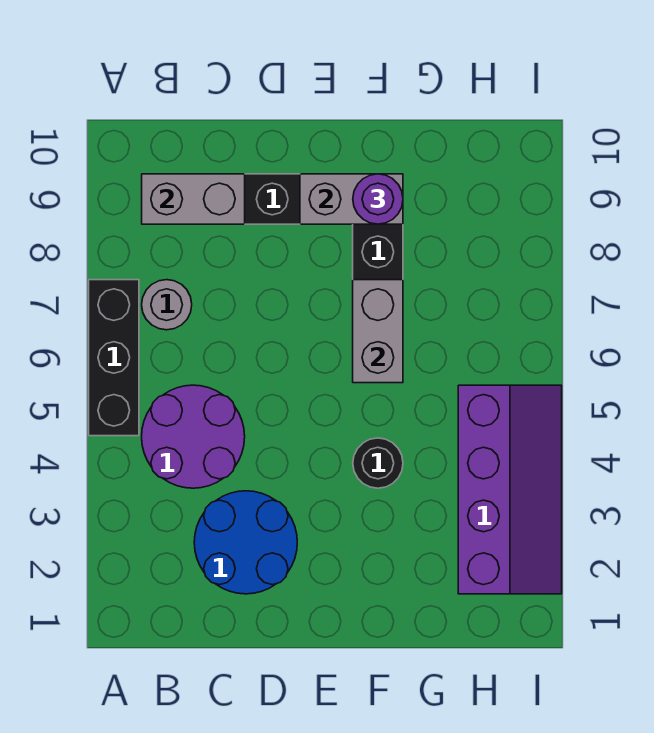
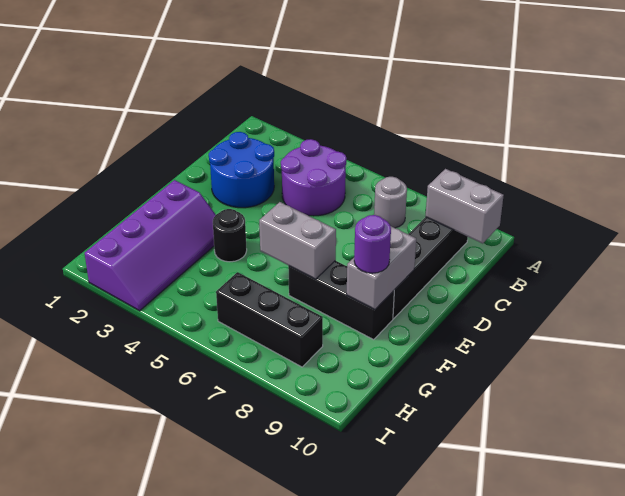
black brick A5:A7 level 1 -> black brick H6:H8 level 1
grey brick B9:C9 level 2 -> grey brick B9:B10 level 2
purple slope H2:I5 level 1 top H -> purple slope F2:I3 level 1 top 2

